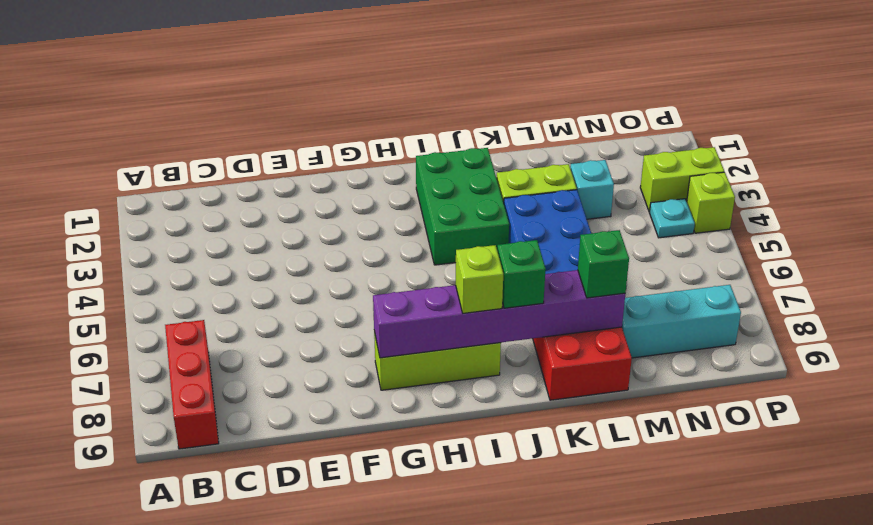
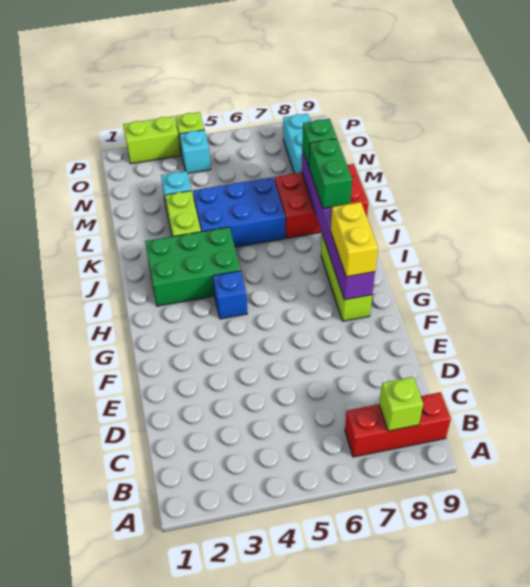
none -> yellow brick G8:H8 level 3
none -> blue brick H4 level 1
lime brick I8 level 3 -> lime brick B8 level 2
green brick J8 level 3 -> green brick J8:K8 level 3
lime brick O3:P3 level 1 -> lime brick P2:P3 level 1
cyan plate O4 level 1 -> cyan brick O4 level 1

